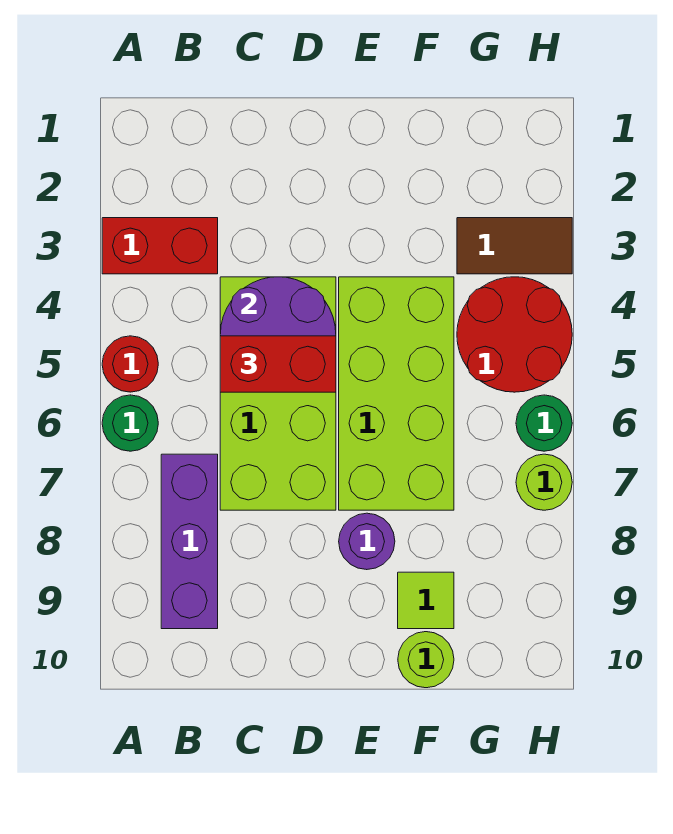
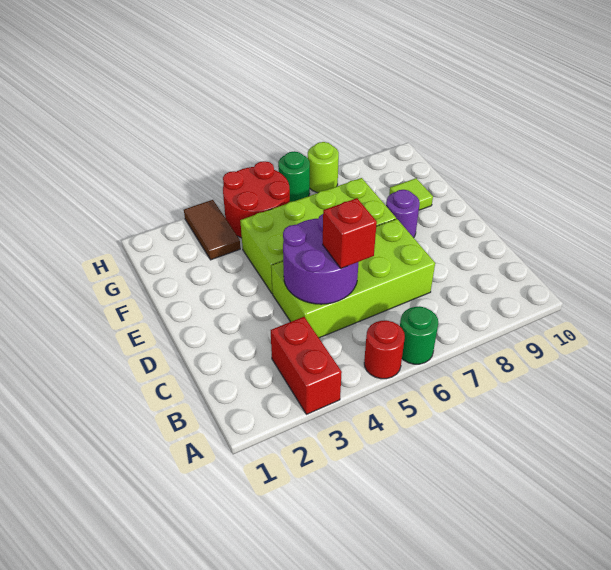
purple brick B7:B9 level 1 -> none
red brick C5:D5 level 3 -> red brick C5 level 3
lime round brick F10 level 1 -> none

